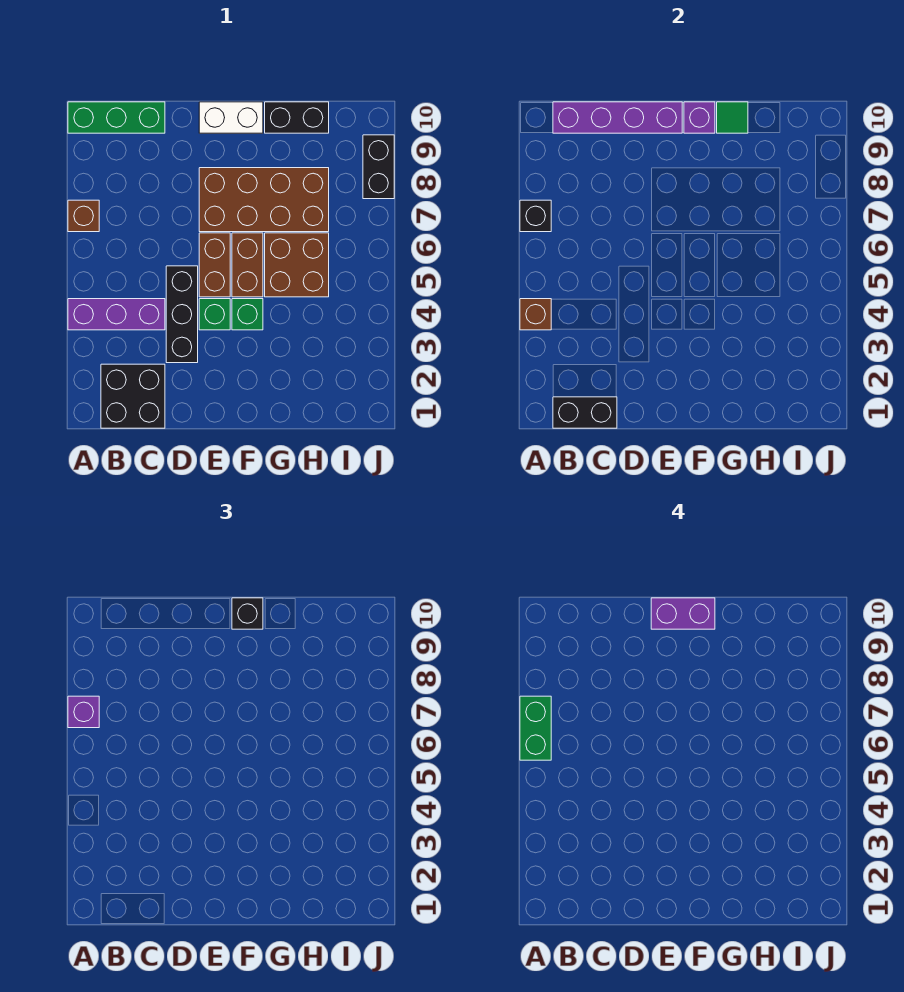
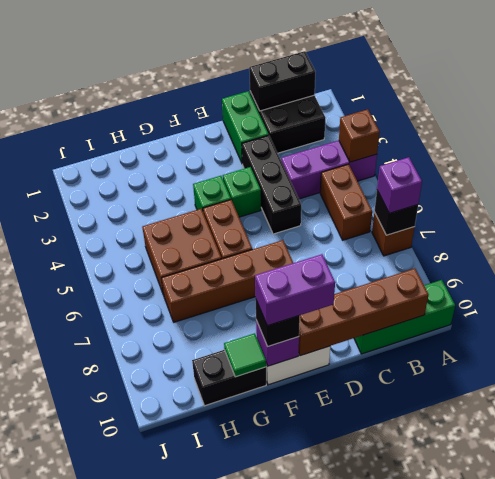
green brick A6:A7 level 4 -> green brick D1:D2 level 1
purple brick B10:E10 level 2 -> brown brick B10:E10 level 2
brown brick E5:E6 level 1 -> brown brick B5:B6 level 1
brown brick E7:H8 level 1 -> brown brick E7:H7 level 1
black brick J8:J9 level 1 -> none

